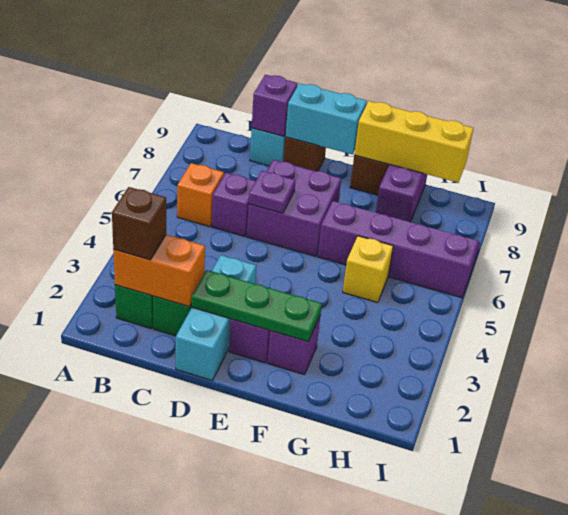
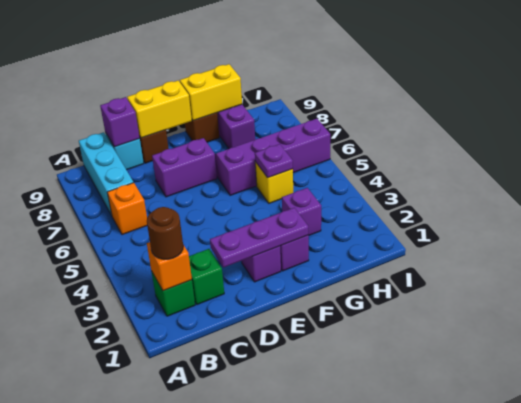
orange brick B2:C2 level 2 -> orange brick B2 level 2
brown brick B2 level 3 -> brown round brick B2 level 3
purple brick C6 level 1 -> purple brick G3 level 1
cyan brick D1:D3 level 1 -> cyan brick B7:B9 level 1
green plate D2:F2 level 2 -> purple plate D2:F2 level 2
purple brick D6:E7 level 1 -> purple brick D7:E7 level 1
purple plate D6 level 2 -> purple plate G5 level 2
cyan brick D9:E9 level 2 -> yellow brick D9:E9 level 2
yellow brick F9:H9 level 2 -> yellow brick F9:G9 level 2

